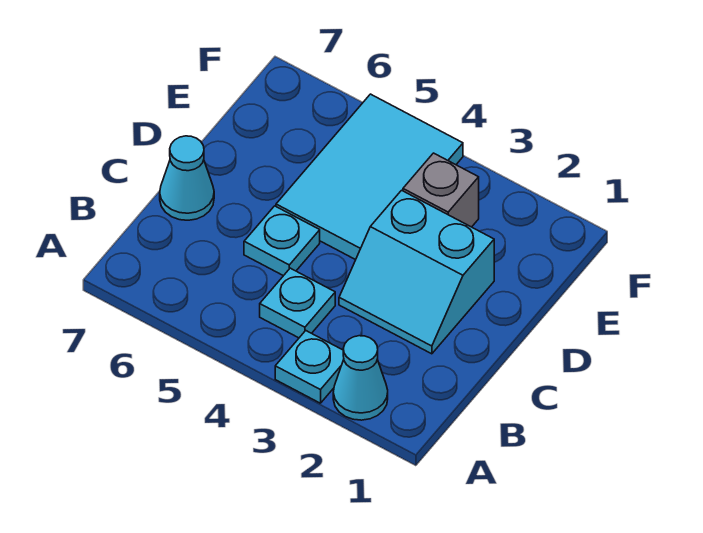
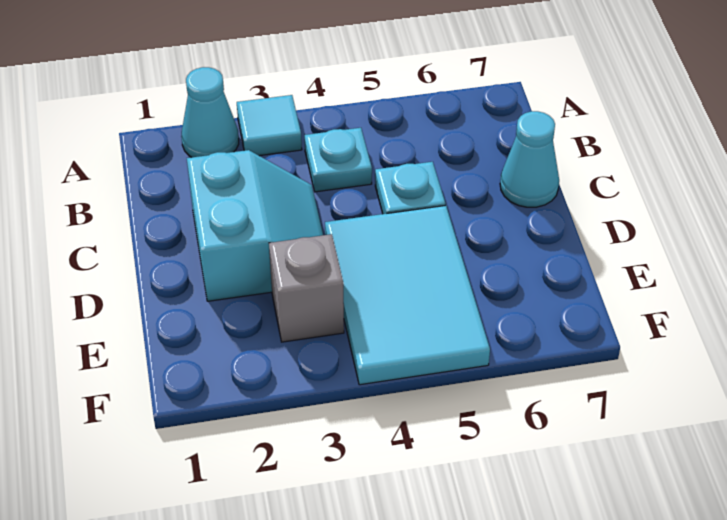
cyan plate A3 level 1 -> cyan tile A3 level 1
cyan slope C2:D3 level 1 top D -> cyan slope C2:D3 level 1 top 2

